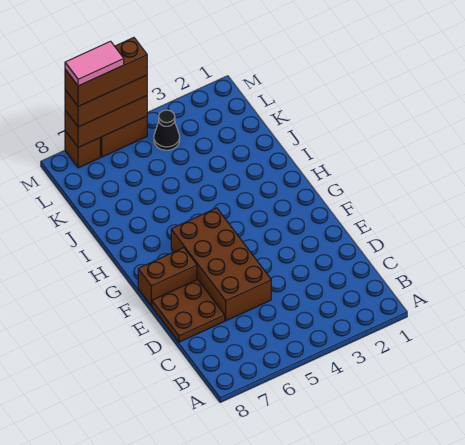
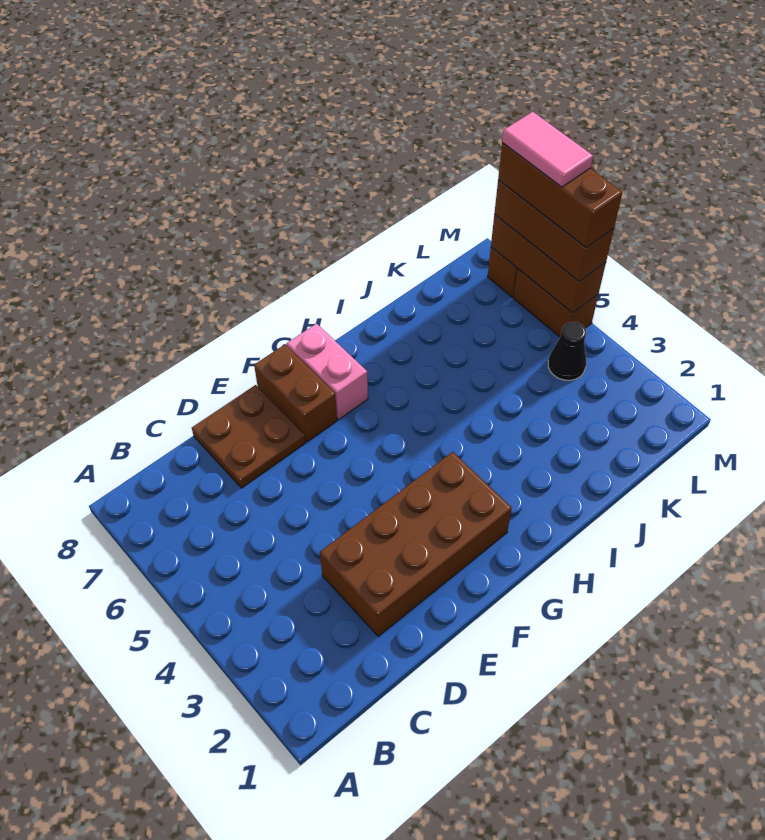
brown brick D5:G6 level 1 -> brown brick D2:G3 level 1
none -> pink brick G7:G8 level 1

